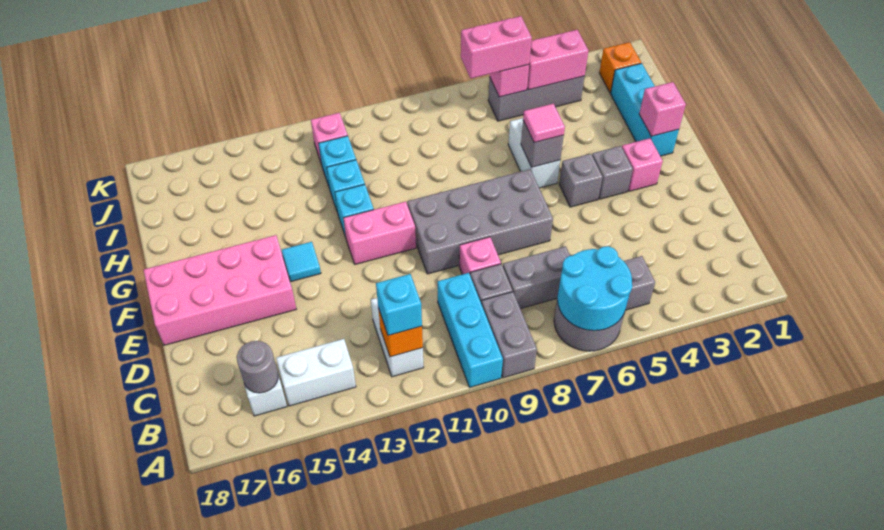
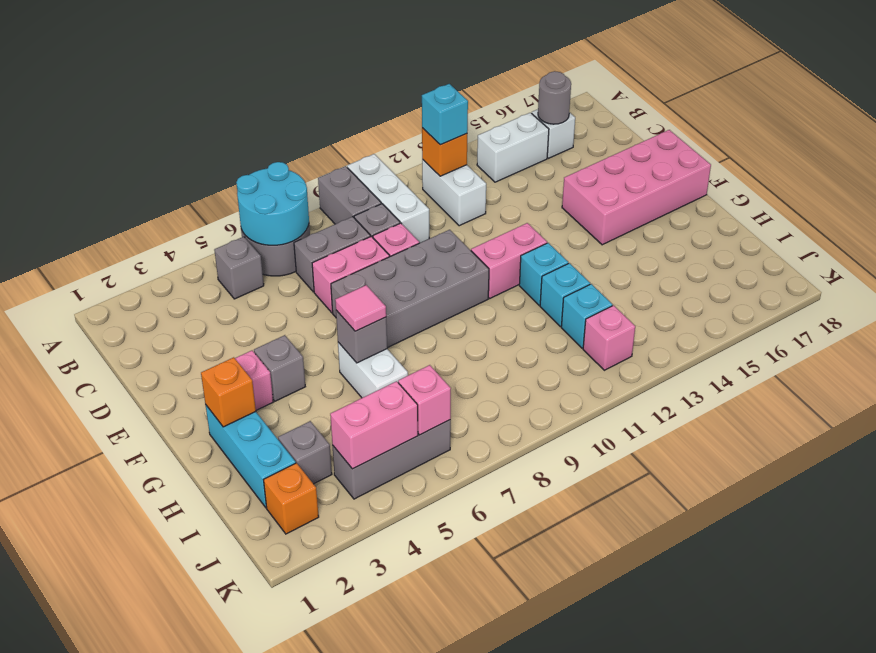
cyan brick A10:C10 level 1 -> white brick A10:C10 level 1
grey brick F5 level 1 -> grey brick I3 level 1
cyan tile F14 level 1 -> none
pink brick G2 level 2 -> orange brick G2 level 2
pink brick J6:J7 level 3 -> pink brick D7:D8 level 1

